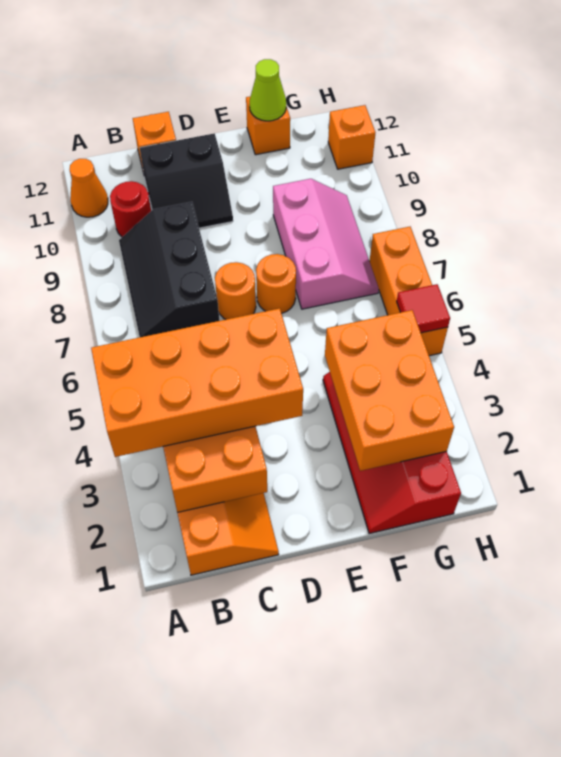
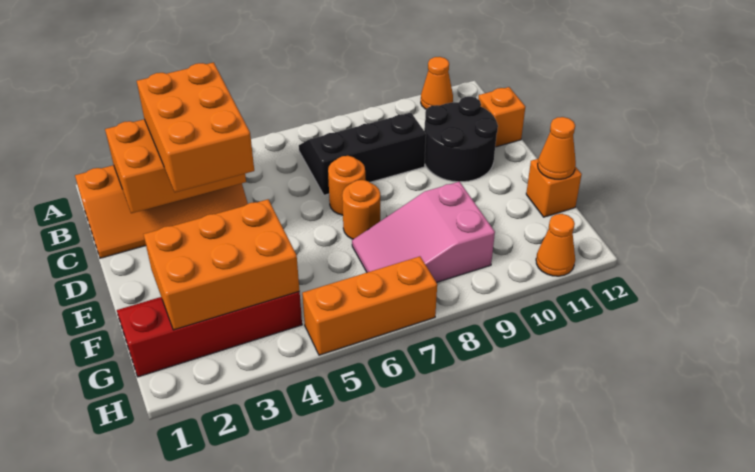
orange brick A3:D4 level 3 -> orange brick B3:D4 level 3
red round brick B10 level 1 -> none
black slope C10:D11 level 1 top 11 -> black round brick C10:D11 level 1
pink slope F7:G9 level 1 top F -> pink slope F7:G9 level 1 top 9
lime cone F12 level 2 -> orange cone F12 level 2
red tile H5 level 2 -> none
orange brick H11 level 1 -> orange cone H11 level 1

